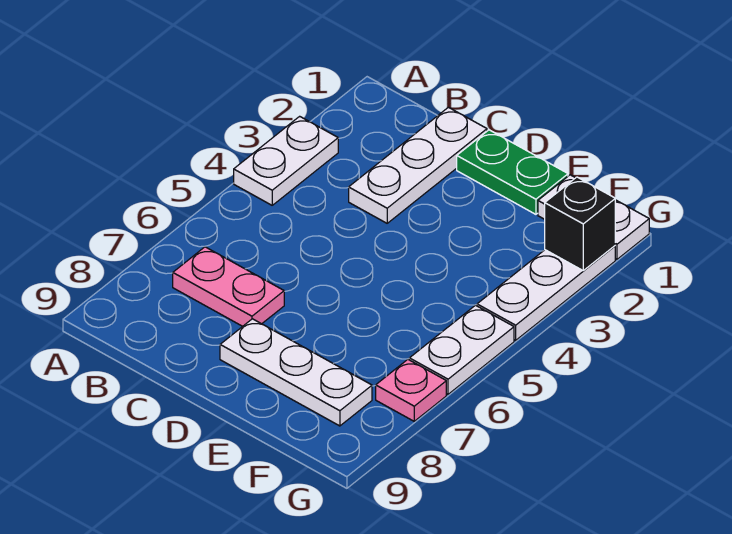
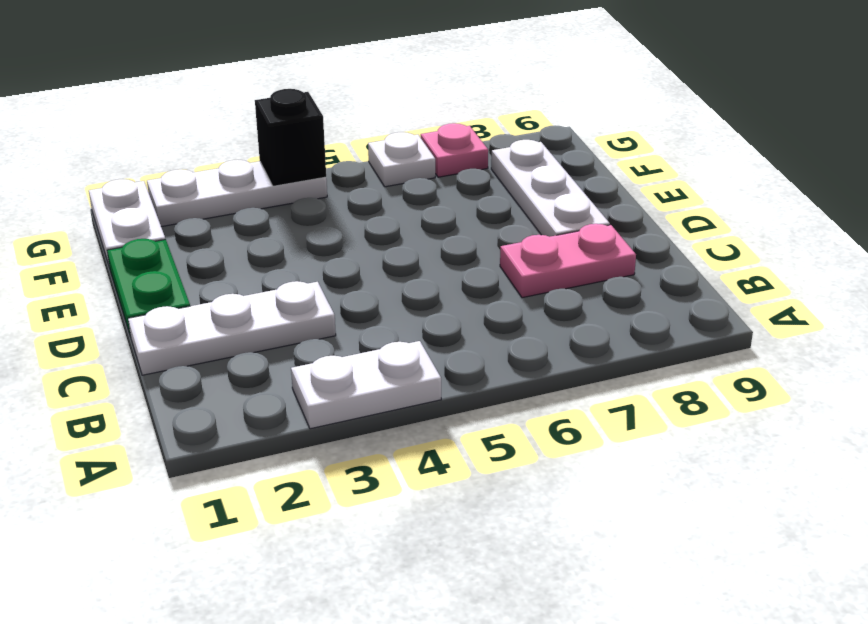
pink plate B7:C7 level 1 -> pink plate C7:C8 level 1
black brick G2 level 2 -> black brick G4 level 2
white plate G5:G6 level 1 -> white plate G6 level 1

